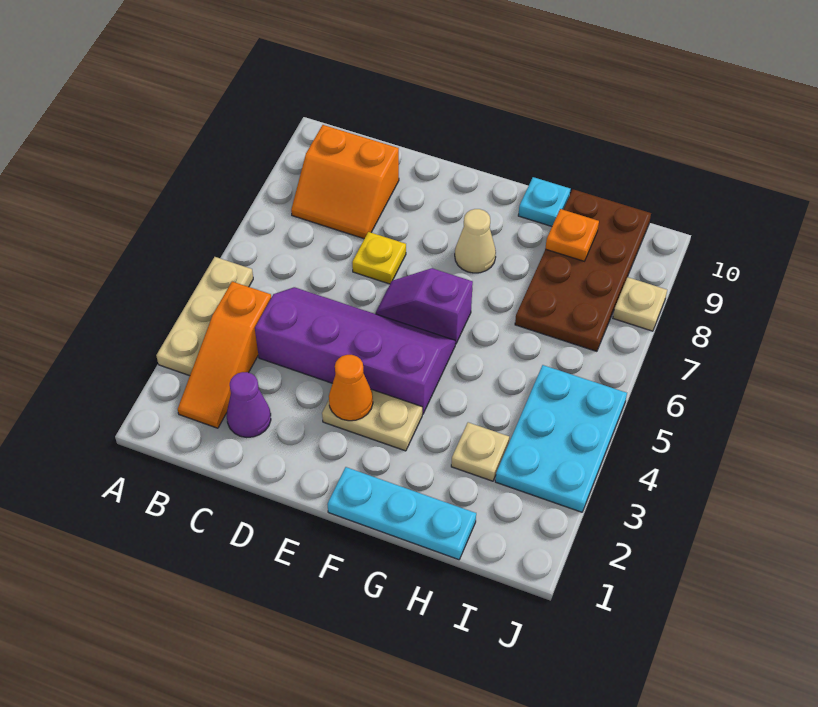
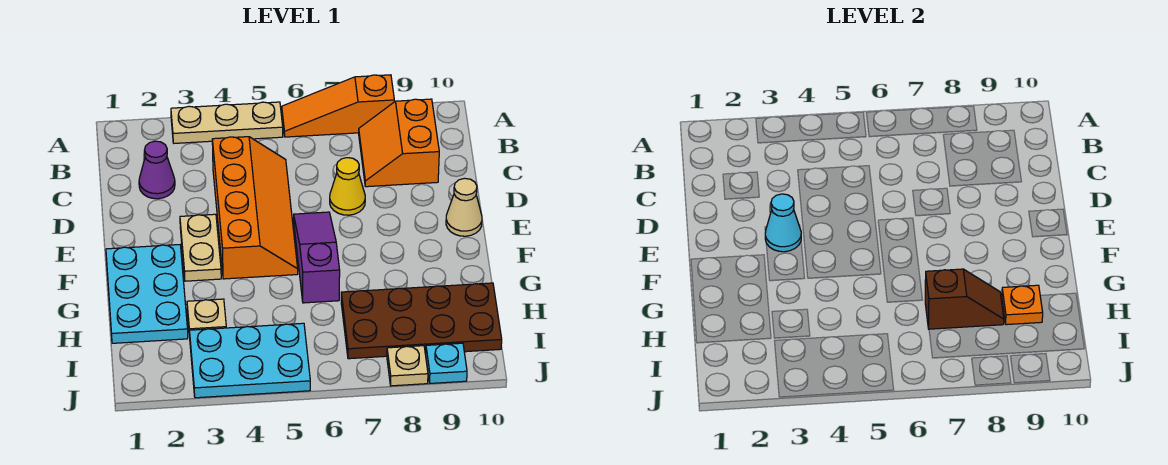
orange slope B2:B4 level 1 top 4 -> orange slope A6:A8 level 1 top 8
purple slope C4:F5 level 1 top 4 -> orange slope C4:F5 level 1 top 4
yellow plate D7 level 1 -> yellow cone D7 level 1
orange cone E3 level 2 -> cyan cone E3 level 2
purple slope E6:F6 level 1 top F -> purple slope E6:G6 level 1 top G
cyan plate F1:H1 level 1 -> cyan plate F1:H2 level 1
tan cone F8 level 1 -> tan cone E10 level 1
cyan plate G10 level 1 -> cyan plate J9 level 1
none -> brown slope H7:H8 level 2 top 7

